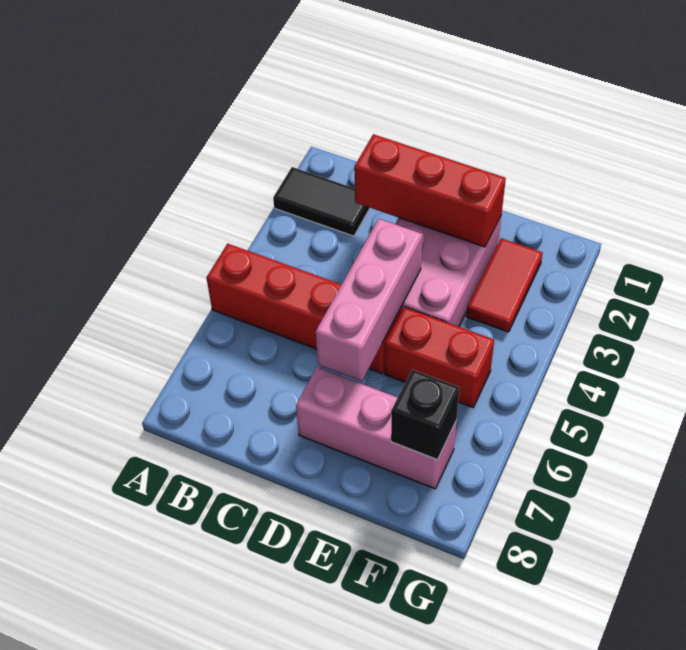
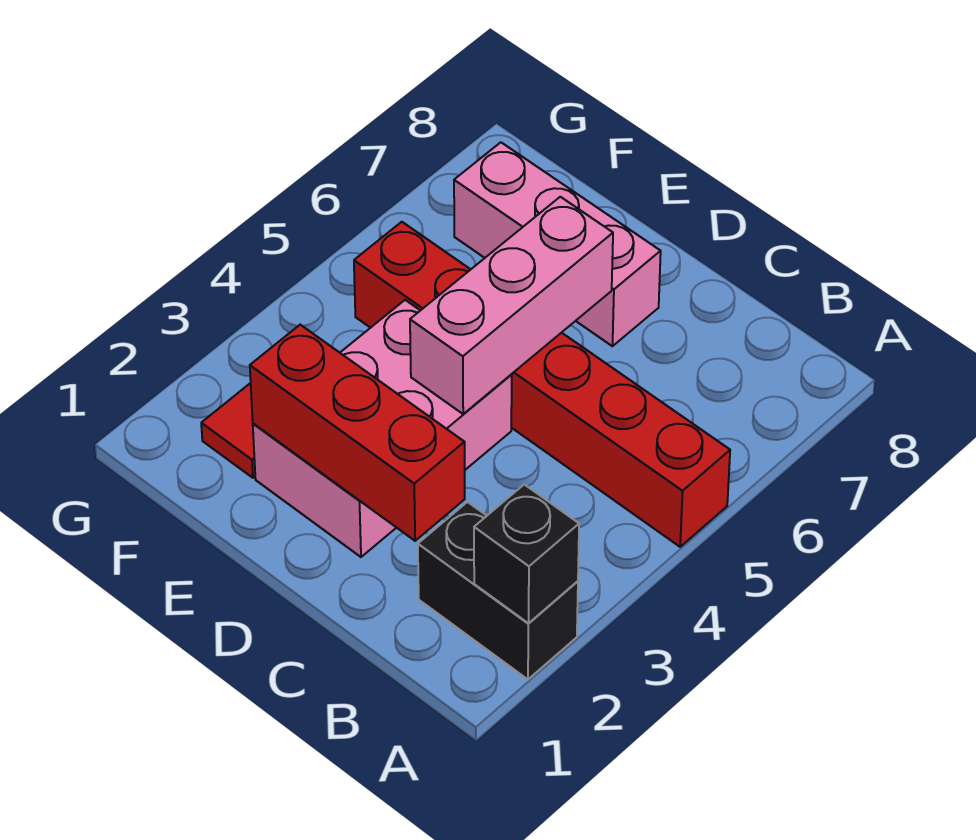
black tile A2:B2 level 1 -> black brick A2:B2 level 1
black brick F7 level 2 -> black brick A2 level 2

